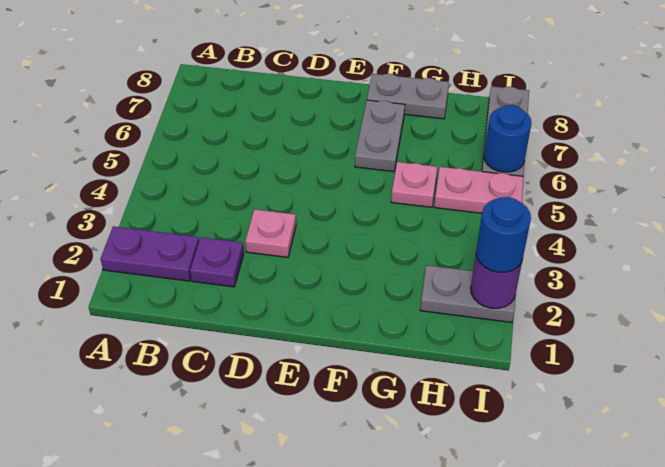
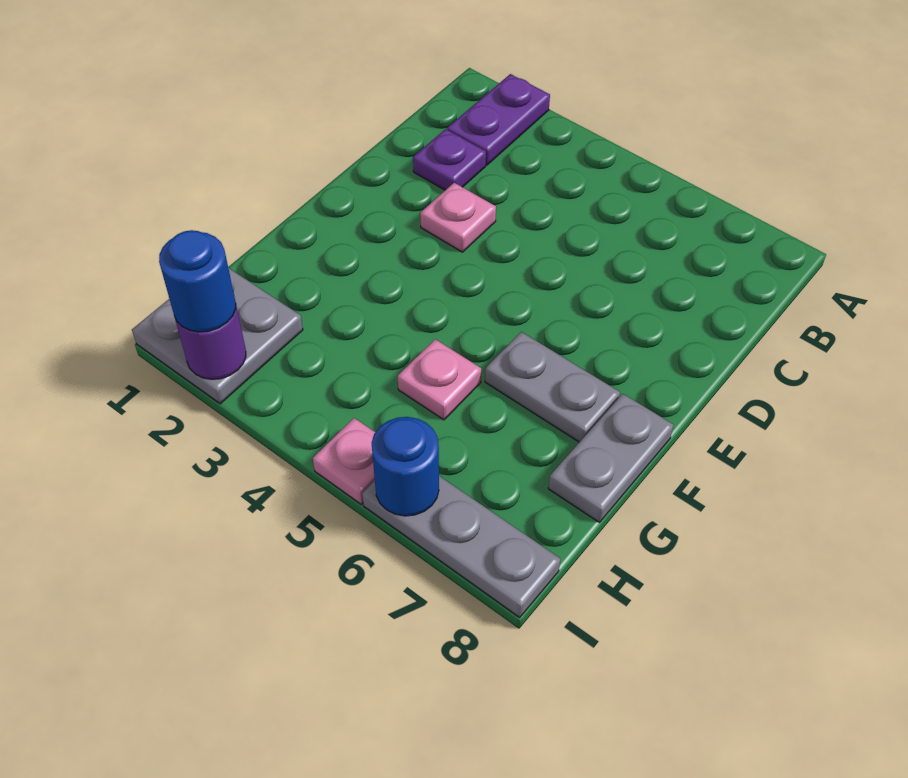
grey plate H2:I2 level 1 -> grey plate H1:I2 level 1
pink plate H5:I5 level 1 -> pink plate I5 level 1

